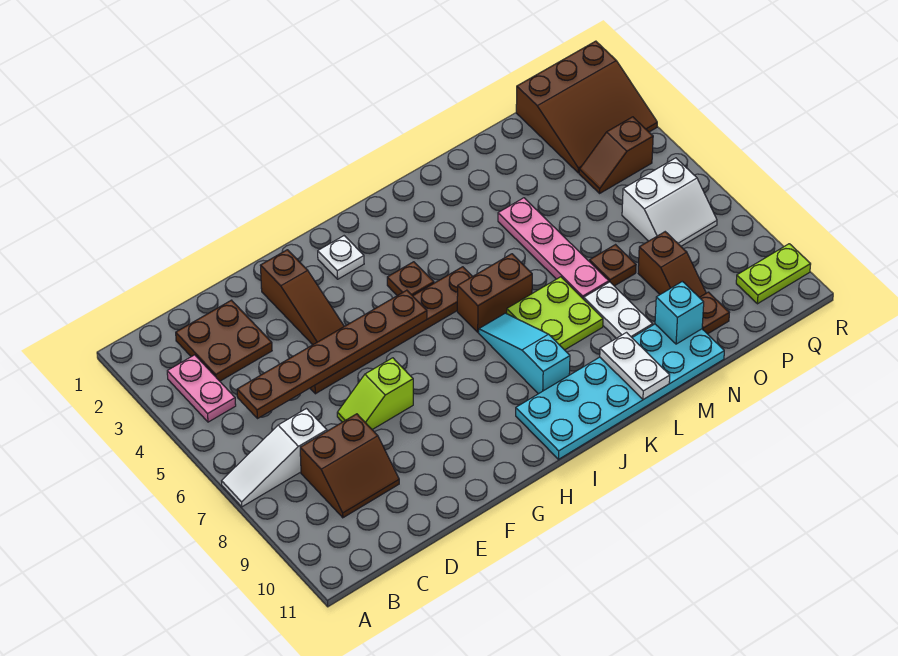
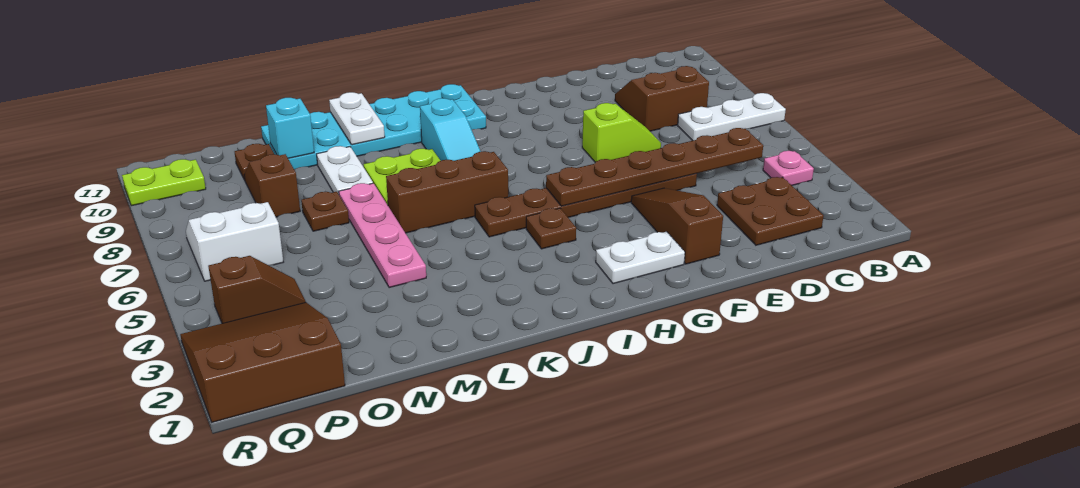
white slope A7:C7 level 1 top C -> white plate A7:C7 level 1
pink plate B3:B4 level 1 -> pink plate B4 level 1
white plate H2 level 1 -> white plate G2:H2 level 1
brown brick J6:K6 level 1 -> brown brick J6:L6 level 1

